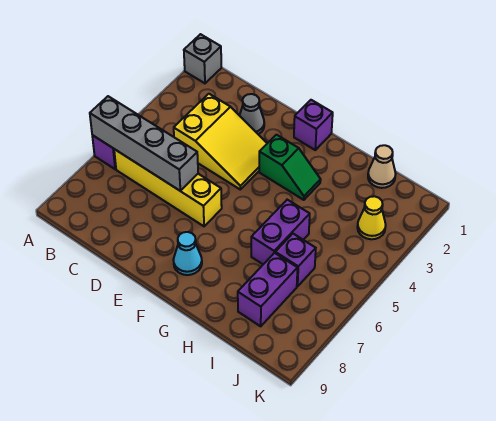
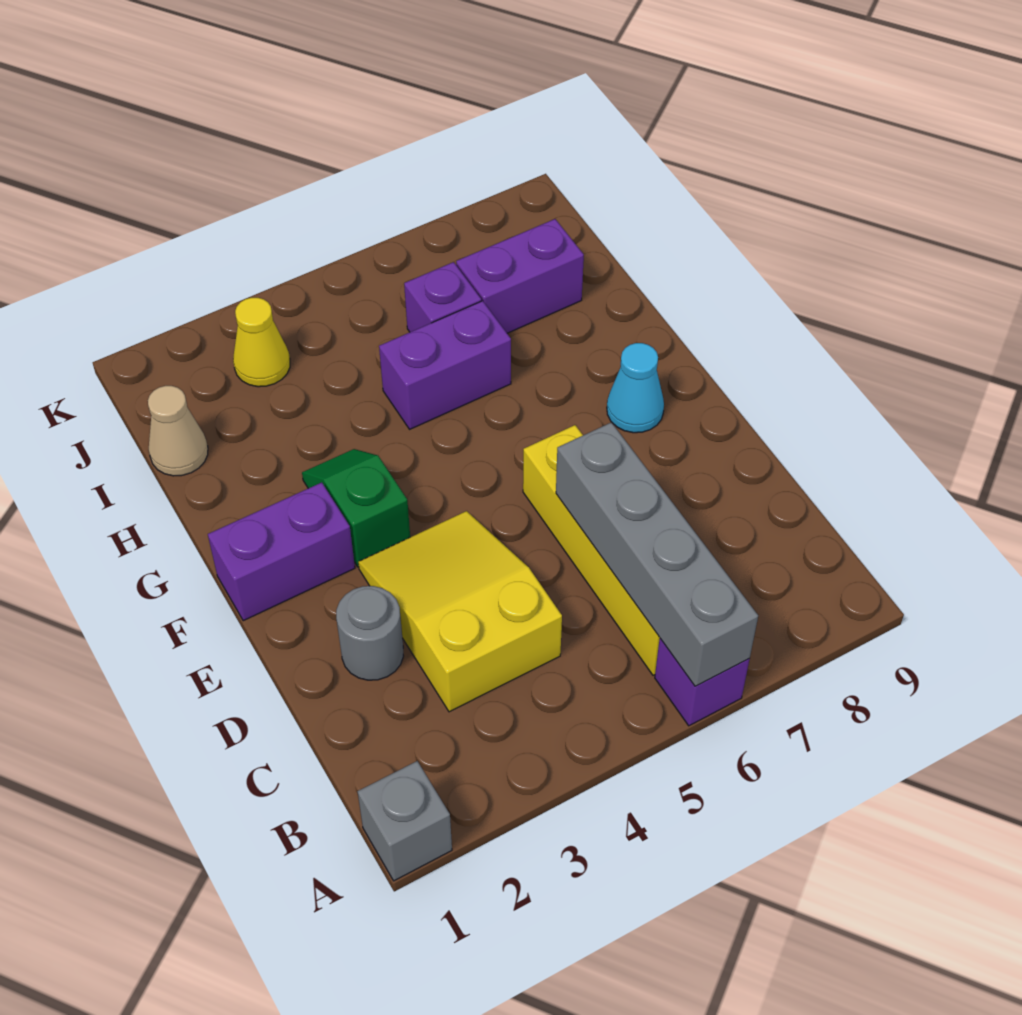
grey cone D2 level 1 -> grey round brick D2 level 1
purple brick F1 level 1 -> purple brick F1:F2 level 1

